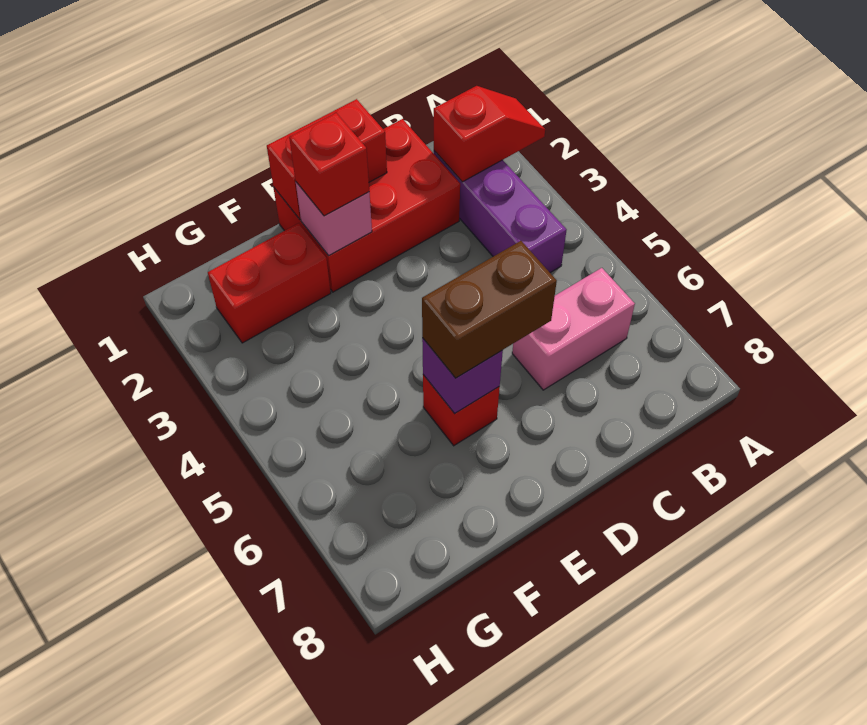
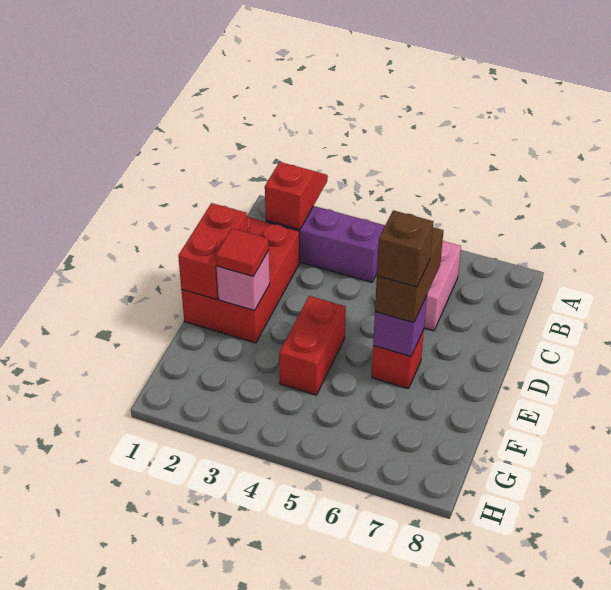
red brick E2 level 3 -> red tile E2 level 3
none -> brown brick E6 level 4
red brick F2:G2 level 1 -> red brick E4:F4 level 1

